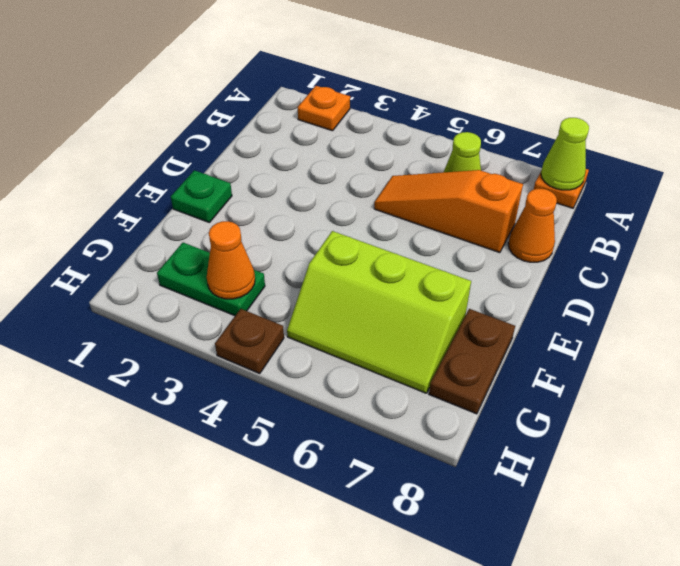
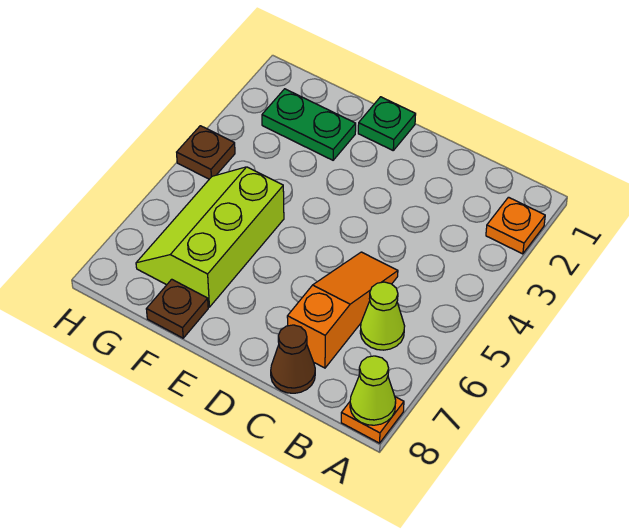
orange cone C8 level 1 -> brown cone C8 level 1
brown plate F8:G8 level 1 -> brown plate F8 level 1
green plate G2:G3 level 1 -> green plate F2:G2 level 1
orange cone G3 level 2 -> none

